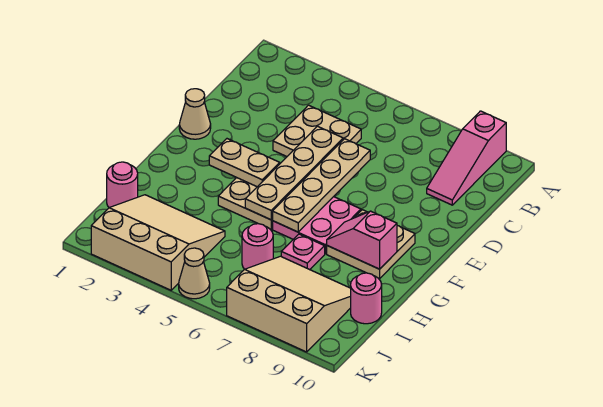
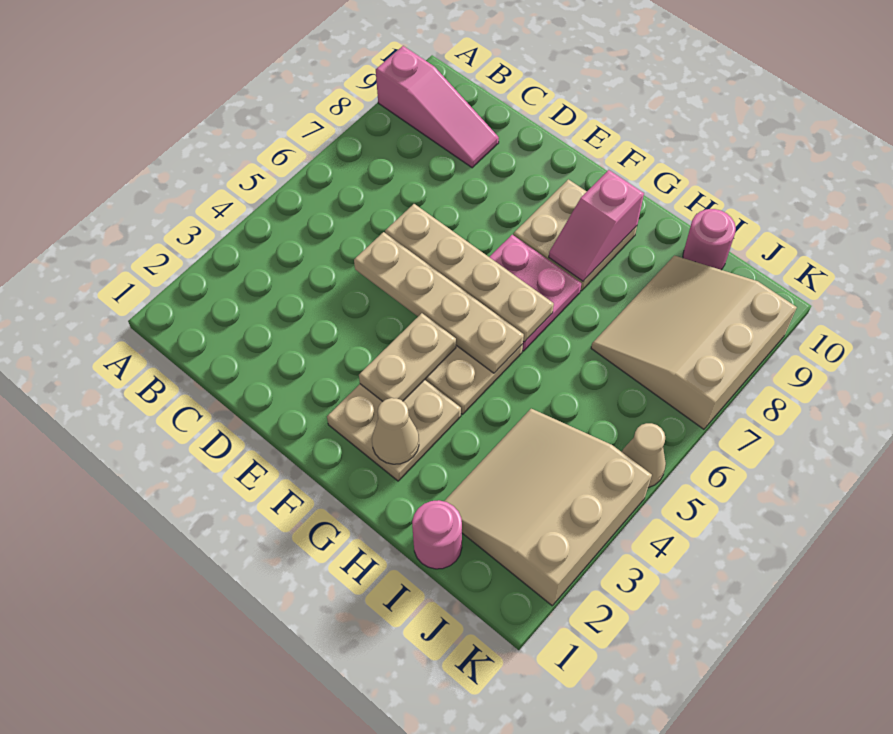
tan plate C4:D5 level 1 -> tan plate F2:G3 level 1
tan cone E1 level 1 -> tan cone G2 level 2
pink plate H7 level 1 -> none
pink round brick I6 level 1 -> none

